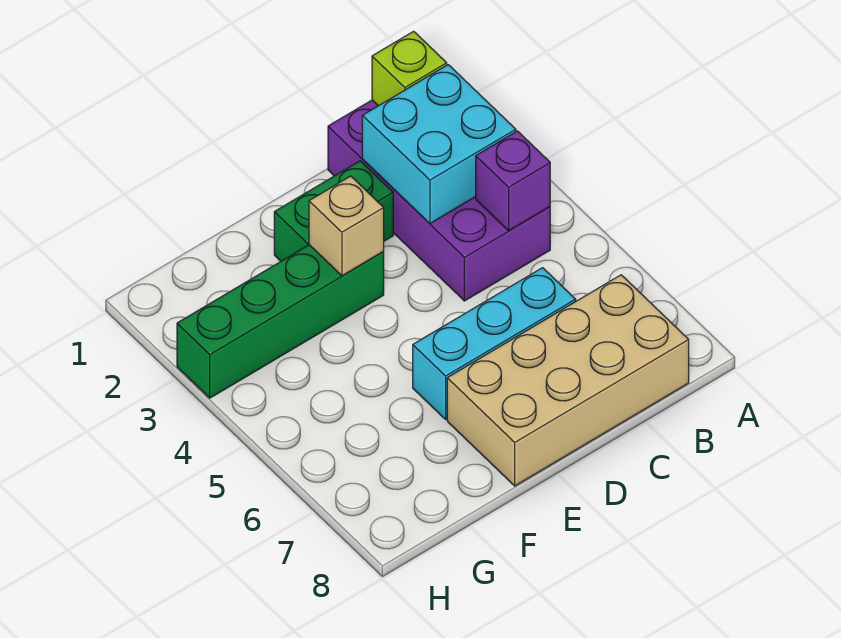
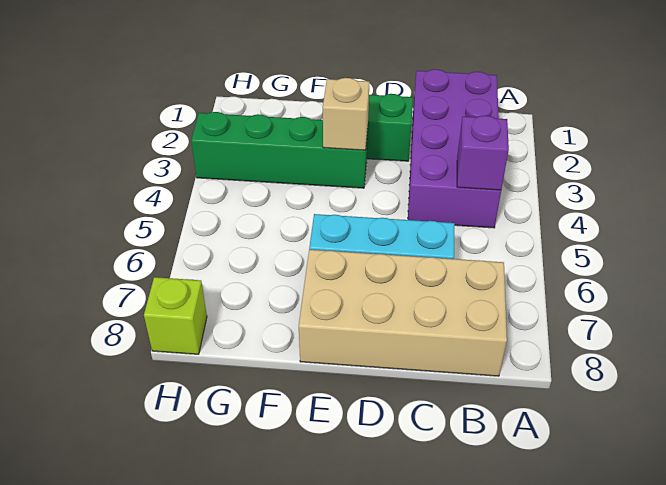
lime brick B1 level 2 -> lime brick H8 level 1
cyan brick B2:C3 level 2 -> none

